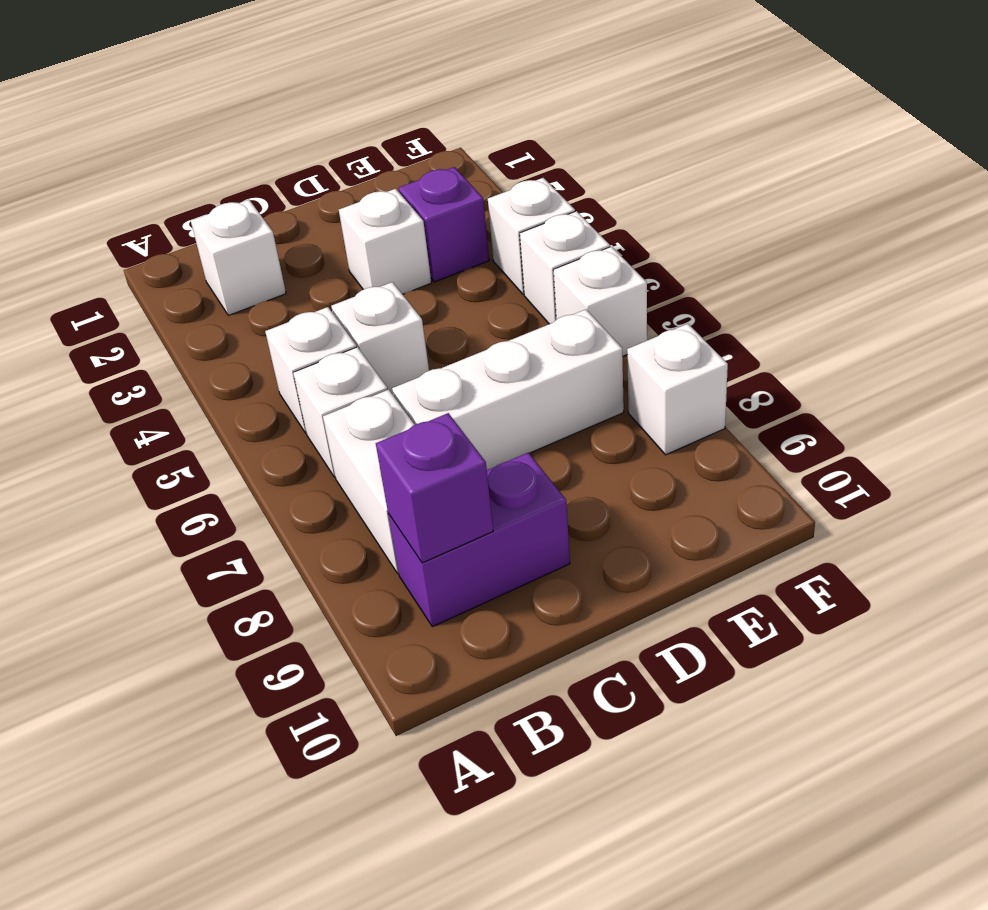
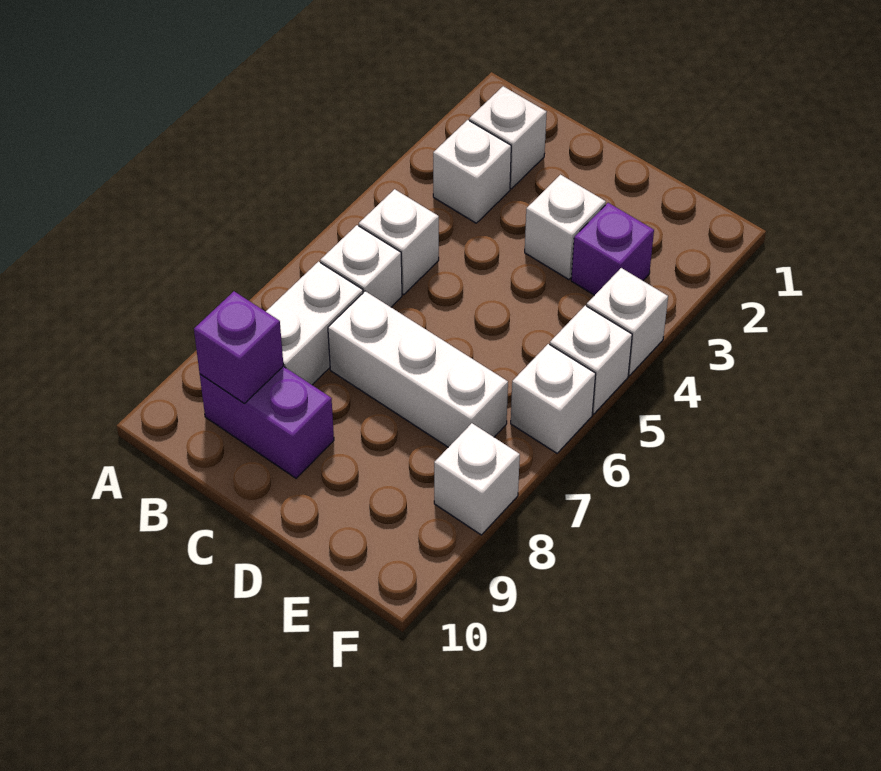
white brick C5 level 1 -> white brick B3 level 1

